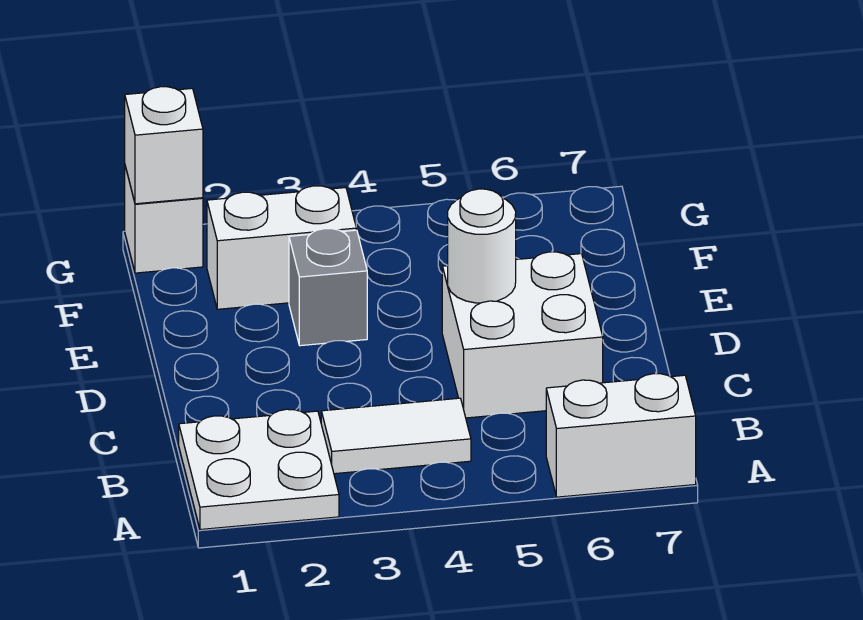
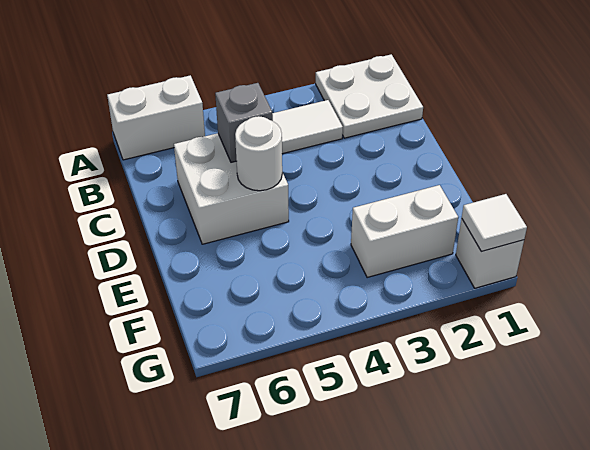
grey brick E3 level 1 -> grey brick C5 level 2
white brick G1 level 2 -> white tile G1 level 2

